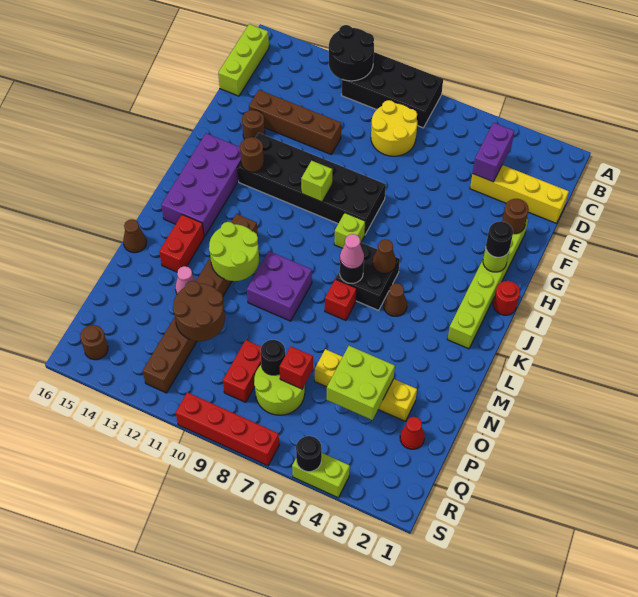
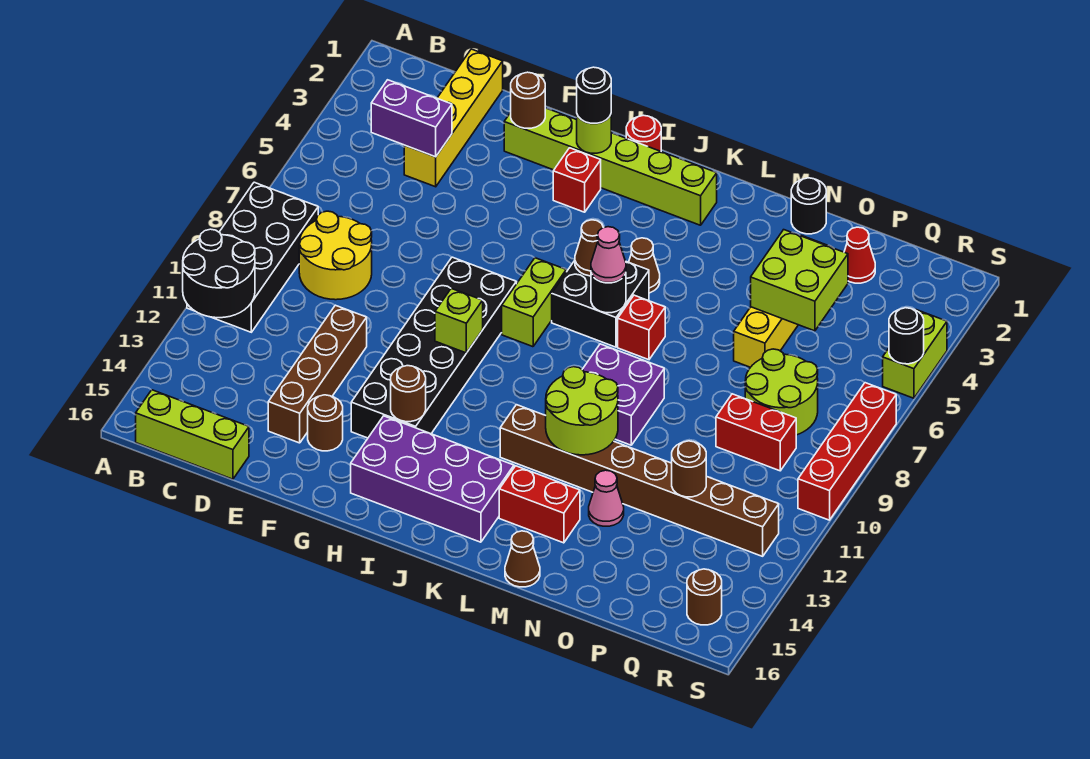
lime brick I8 level 1 -> lime brick I7:I8 level 1
brown round brick O11:P12 level 2 -> brown round brick P12 level 2
red brick P7 level 2 -> red brick H3 level 1
black round brick P8 level 2 -> black round brick N1 level 1

